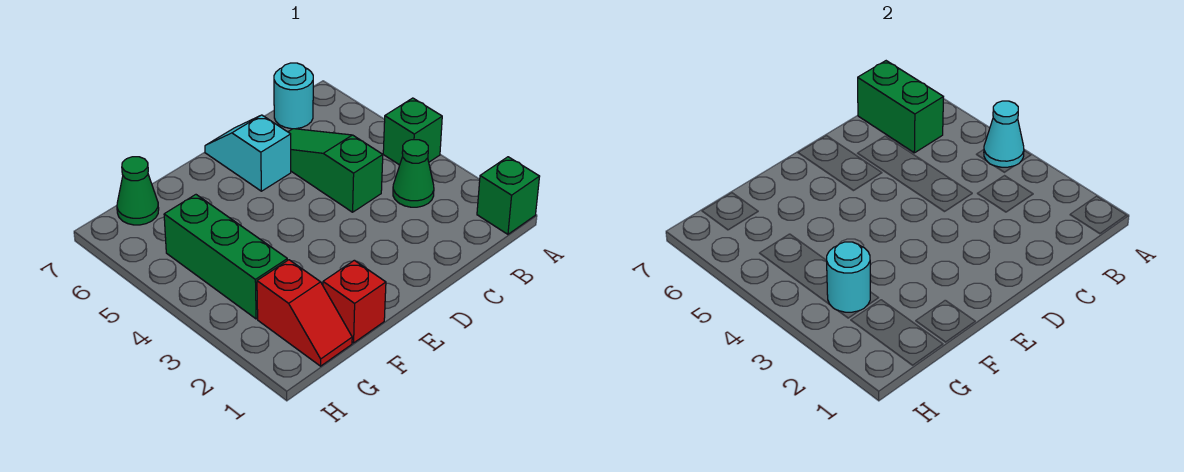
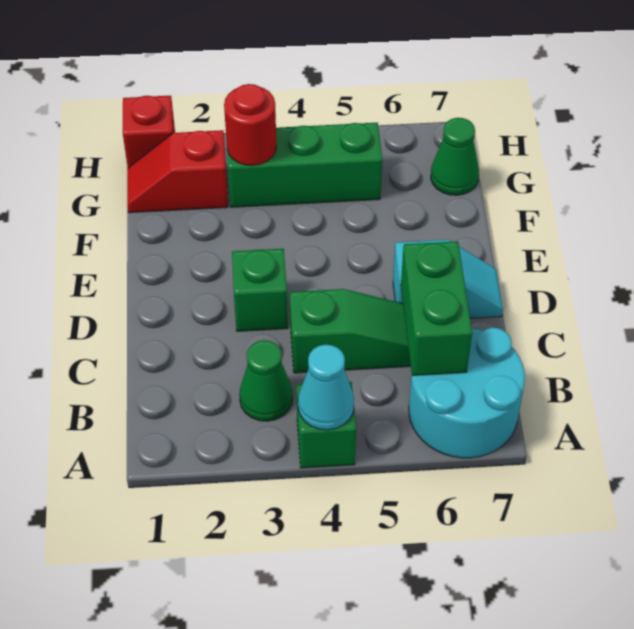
green brick A1 level 1 -> green brick D3 level 1
green brick B6:B7 level 2 -> green brick B6:C6 level 2
cyan round brick B7 level 1 -> cyan round brick A6:B7 level 1
red brick F1 level 1 -> red brick H1 level 1
cyan round brick G3 level 2 -> red round brick G3 level 2

